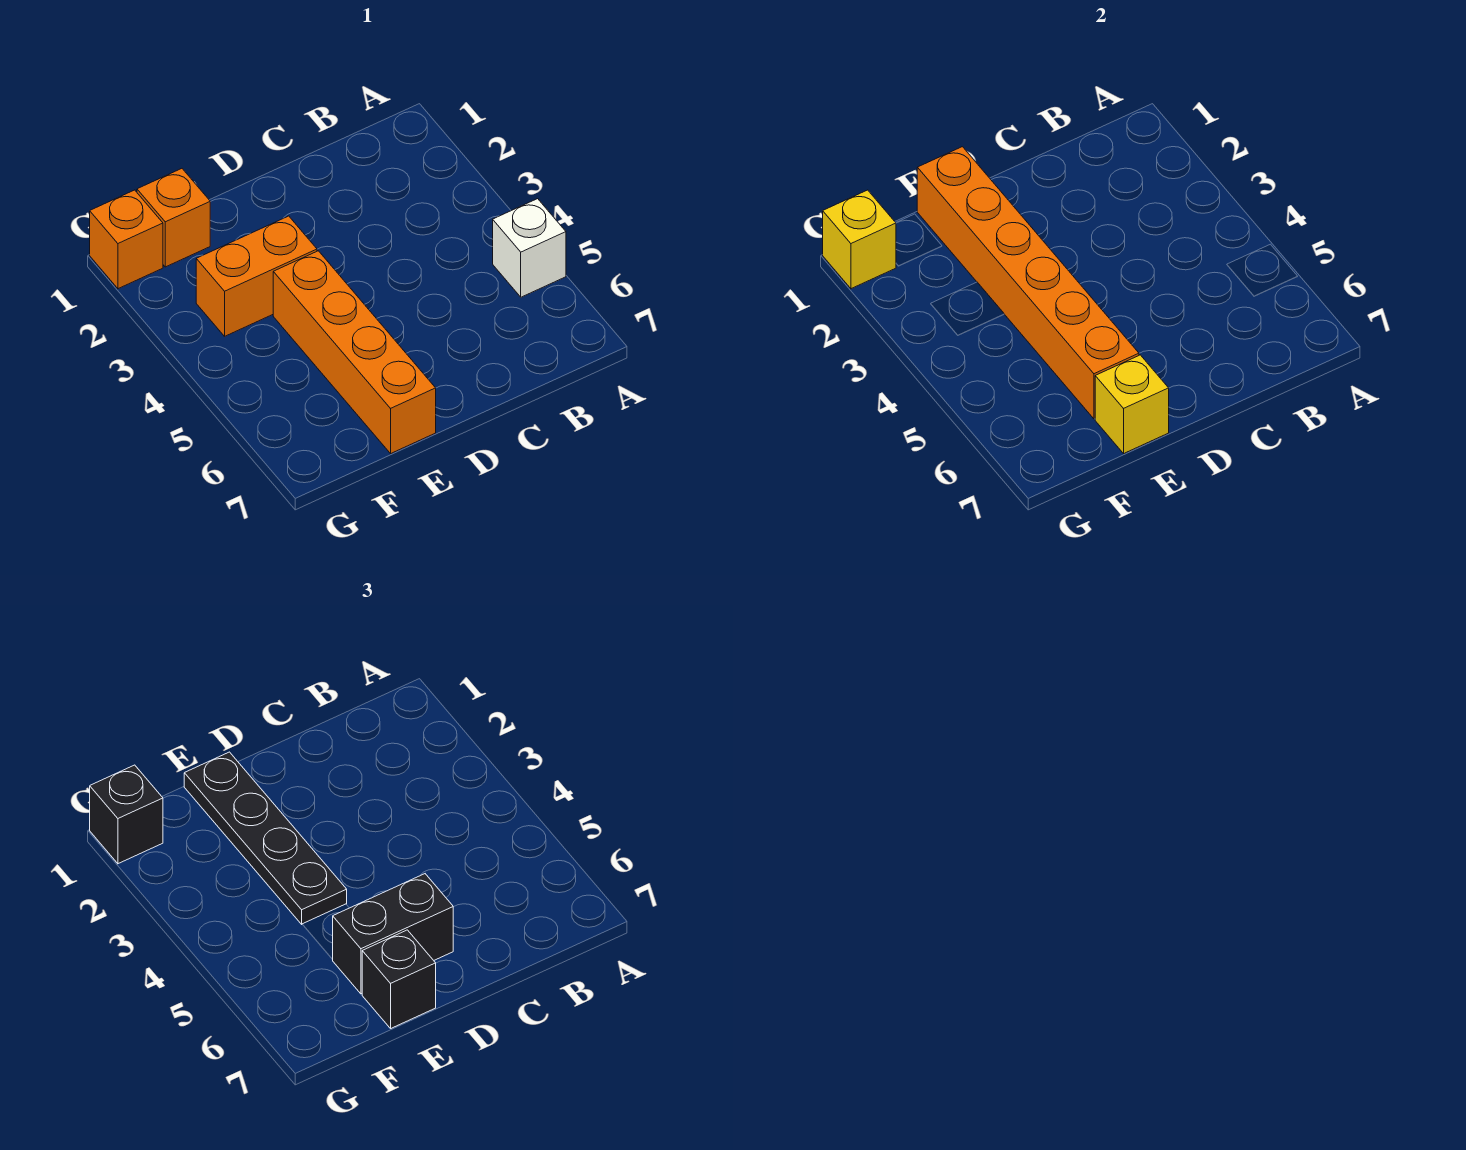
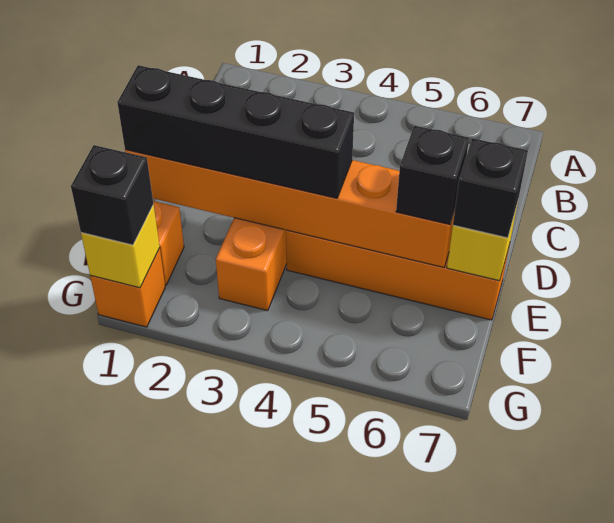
white brick A5 level 1 -> none
black brick D6:E6 level 3 -> black brick E6 level 3
black plate E1:E4 level 3 -> black brick E1:E4 level 3

